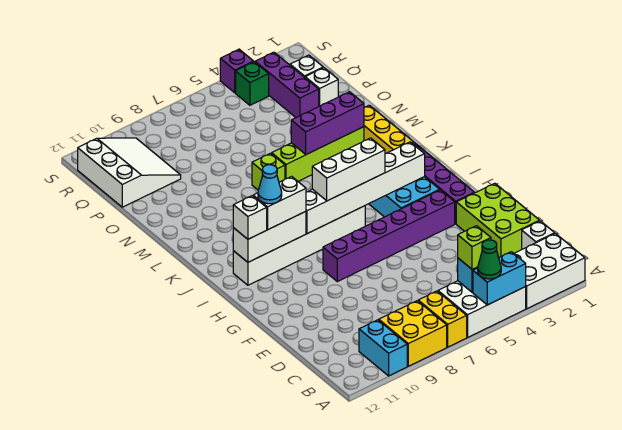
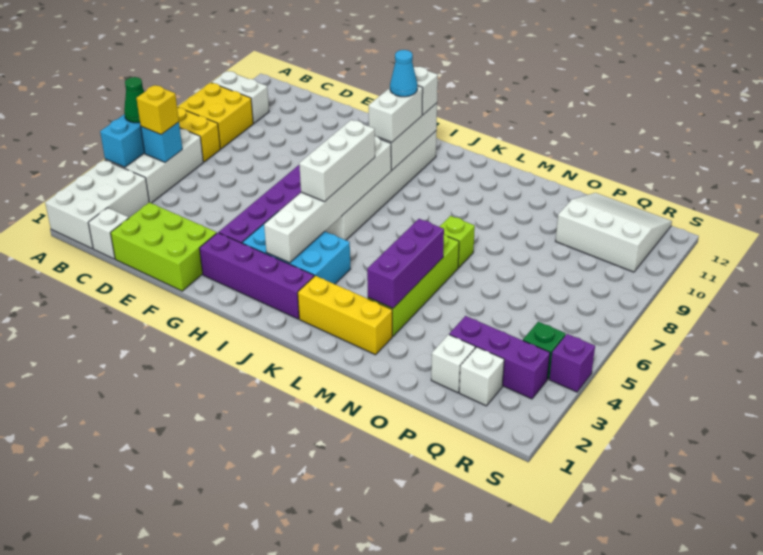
cyan brick A10:B10 level 1 -> white brick A10:B10 level 1
lime brick B5 level 3 -> yellow brick B5 level 3
white slope P10:R12 level 1 top 12 -> white slope P10:R12 level 1 top 10

